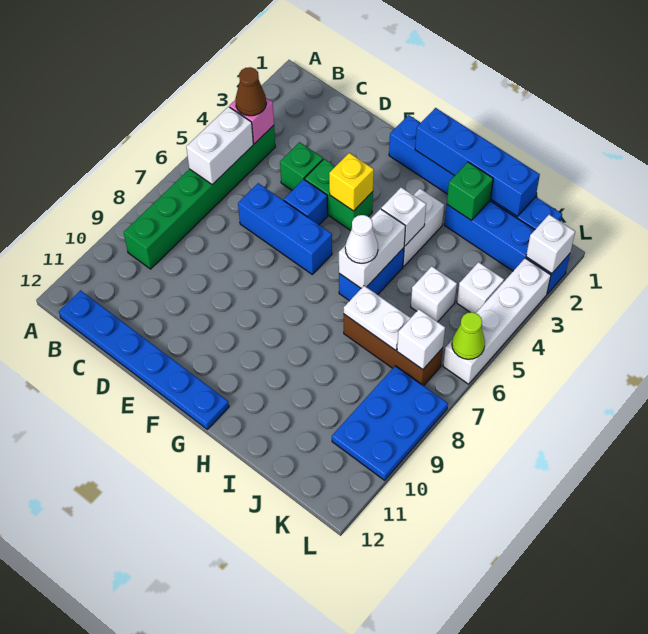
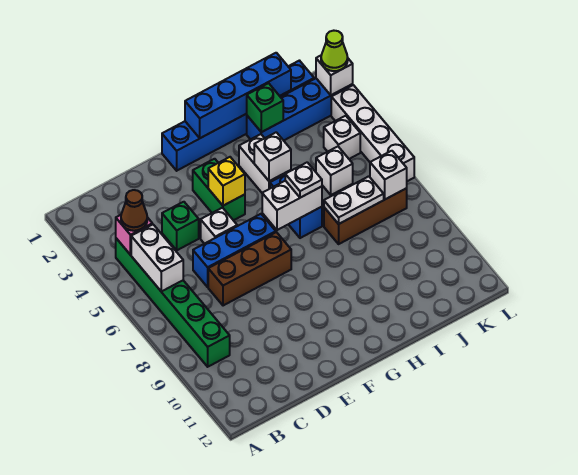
blue plate B12:G12 level 1 -> none
none -> brown brick D7:F7 level 1
green brick E4:F4 level 1 -> green brick F3:F4 level 1
blue brick E5 level 1 -> white brick E5 level 1
white brick H5:H6 level 2 -> white brick G6:H6 level 2
white cone H6 level 3 -> white plate H6 level 3
blue plate K8:L10 level 1 -> none
lime cone L6 level 2 -> lime cone L2 level 3

